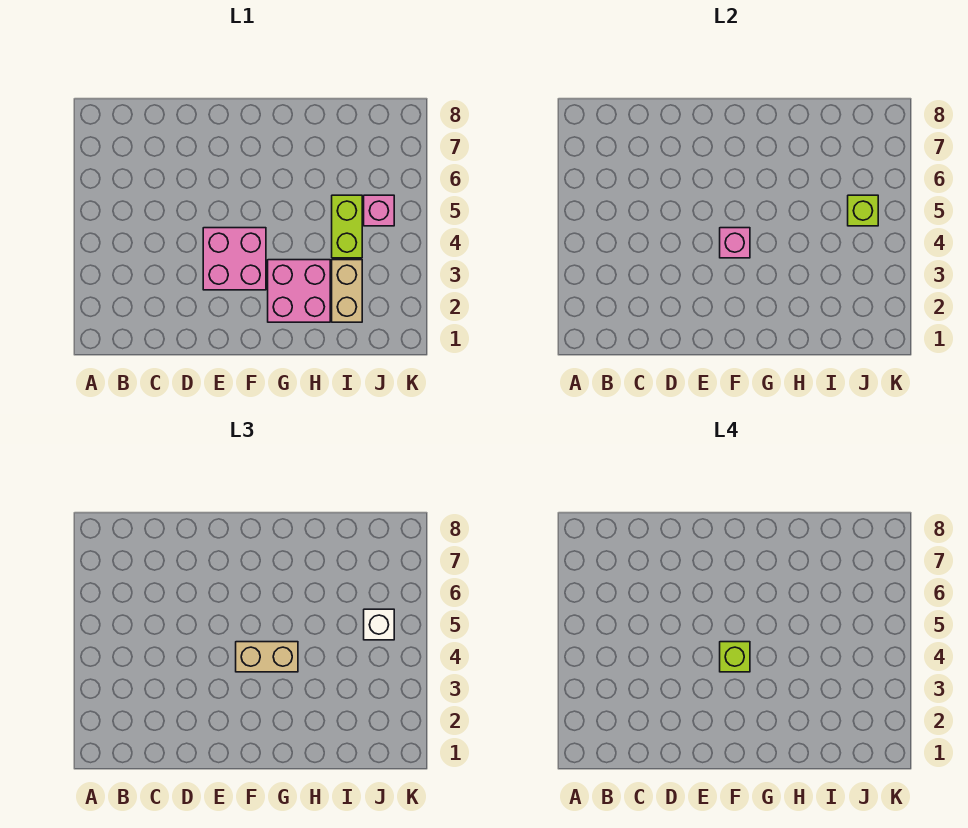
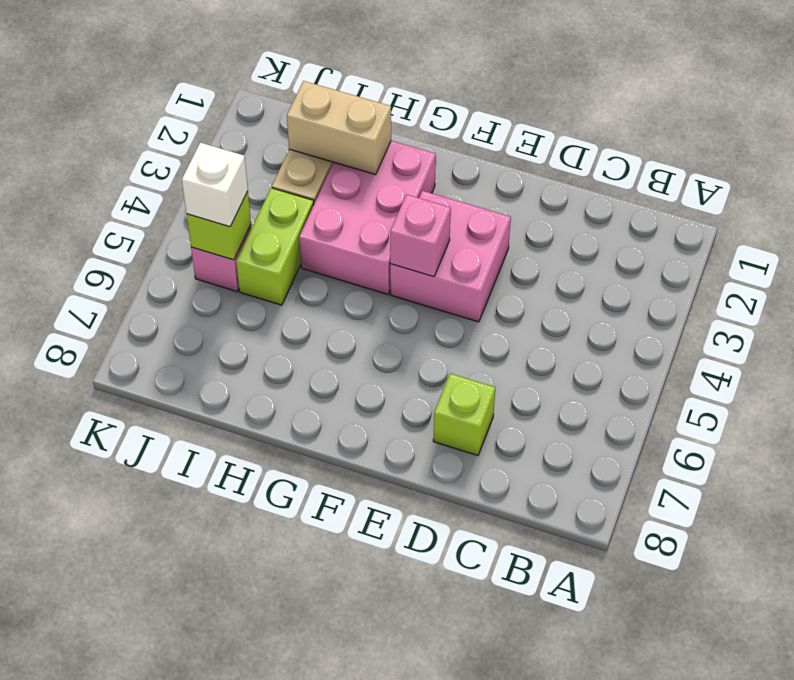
tan brick F4:G4 level 3 -> tan brick H2:I2 level 2
lime brick F4 level 4 -> lime brick D7 level 1
pink brick G2:H3 level 1 -> pink brick G2:H4 level 1

